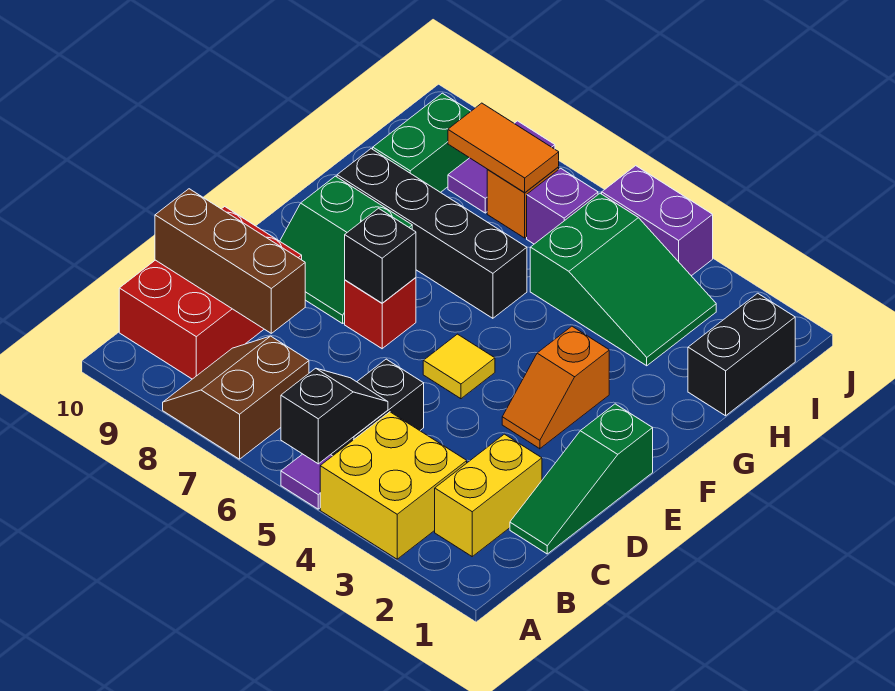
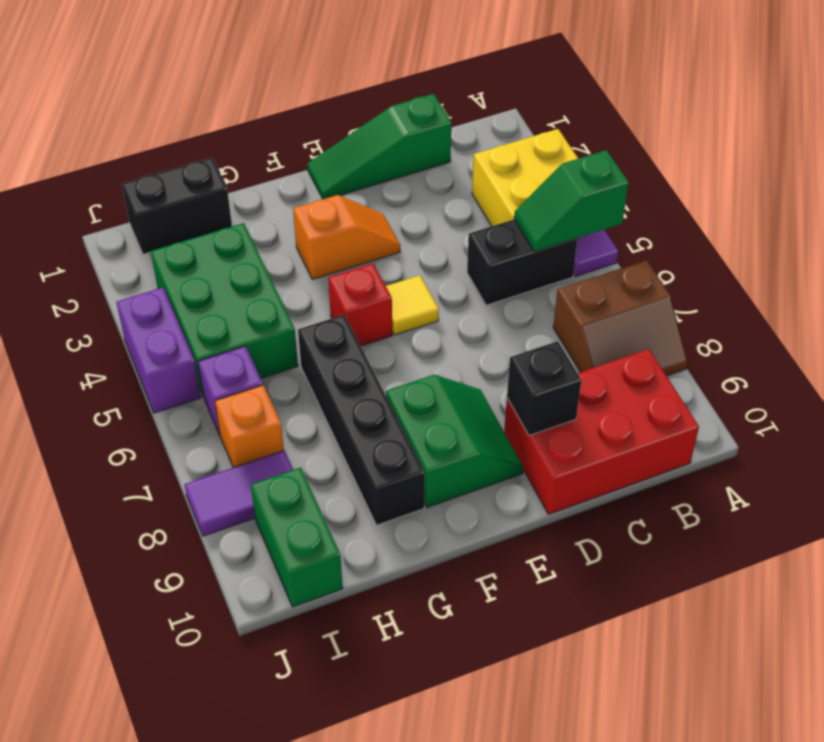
black slope A5:B5 level 2 top A -> green slope A5:B5 level 2 top A
yellow brick B2:C2 level 1 -> none
green slope C1:E1 level 1 top E -> green slope C1:E1 level 1 top C
brown brick C8:C10 level 2 -> none
red brick E7 level 1 -> red brick F5 level 1
black brick E7 level 2 -> black brick D9 level 2
green slope H3:I5 level 1 top 5 -> green brick H3:I5 level 1
green brick H9:I9 level 1 -> green brick I9:I10 level 1
orange tile I7:I8 level 2 -> none

